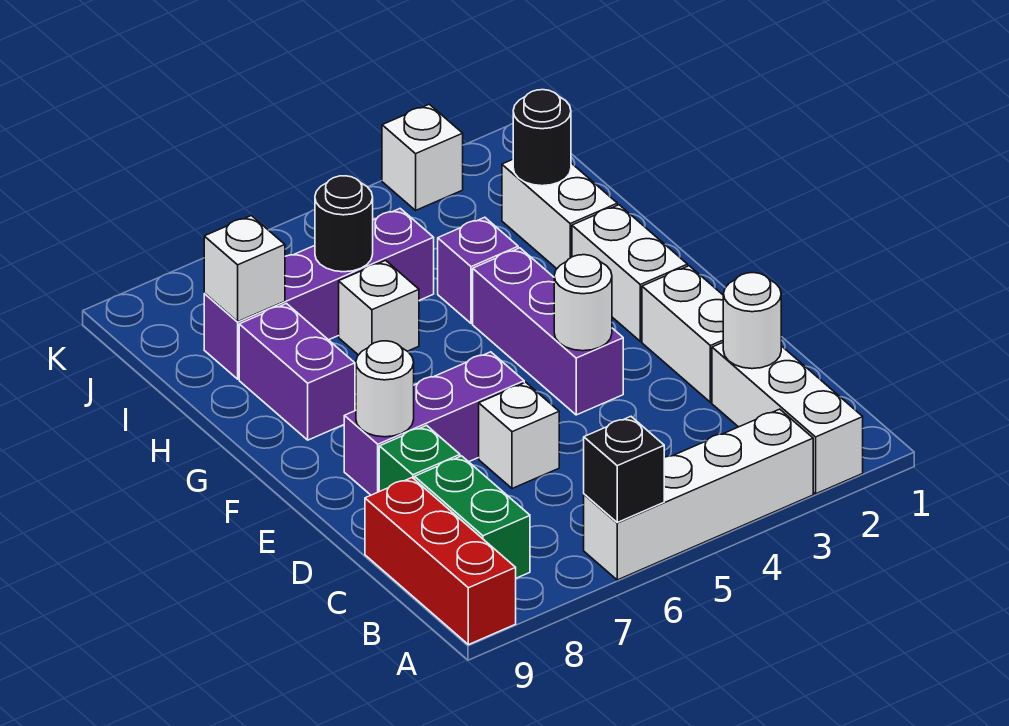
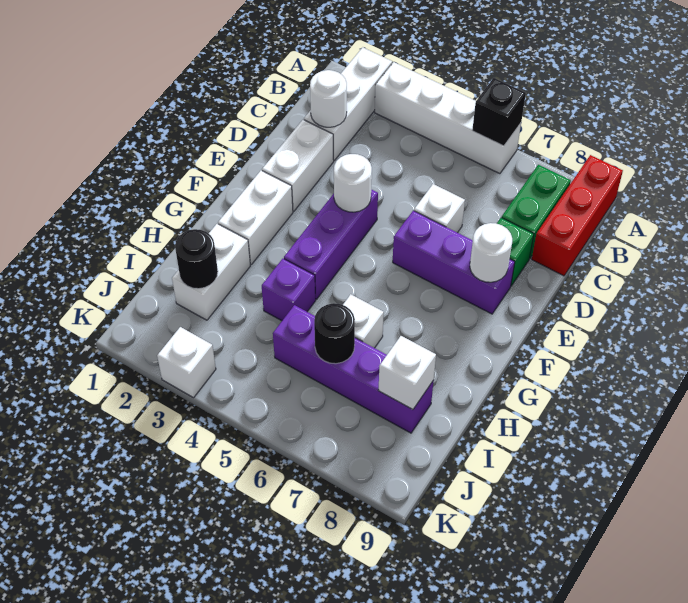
purple brick G8:H8 level 1 -> none

